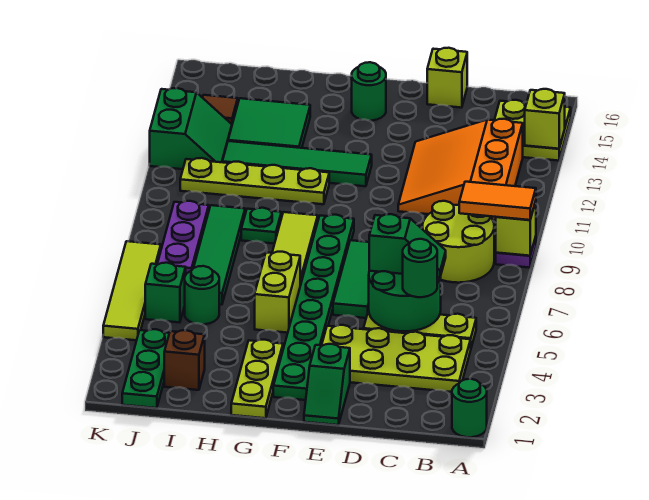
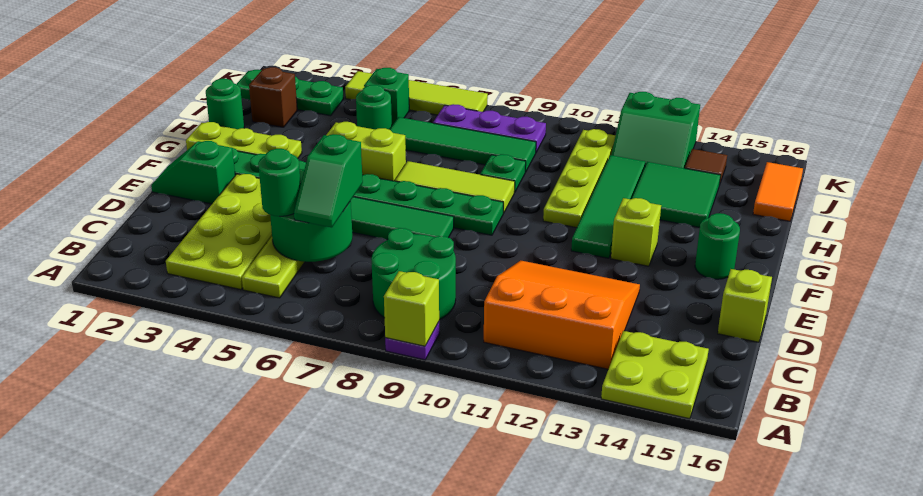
green round brick A1 level 1 -> green round brick H1 level 1
orange tile A9:B9 level 3 -> orange tile I16:J16 level 1
lime brick A14 level 2 -> lime brick F13 level 1
lime round brick B8:C9 level 1 -> green round brick B8:C9 level 1

